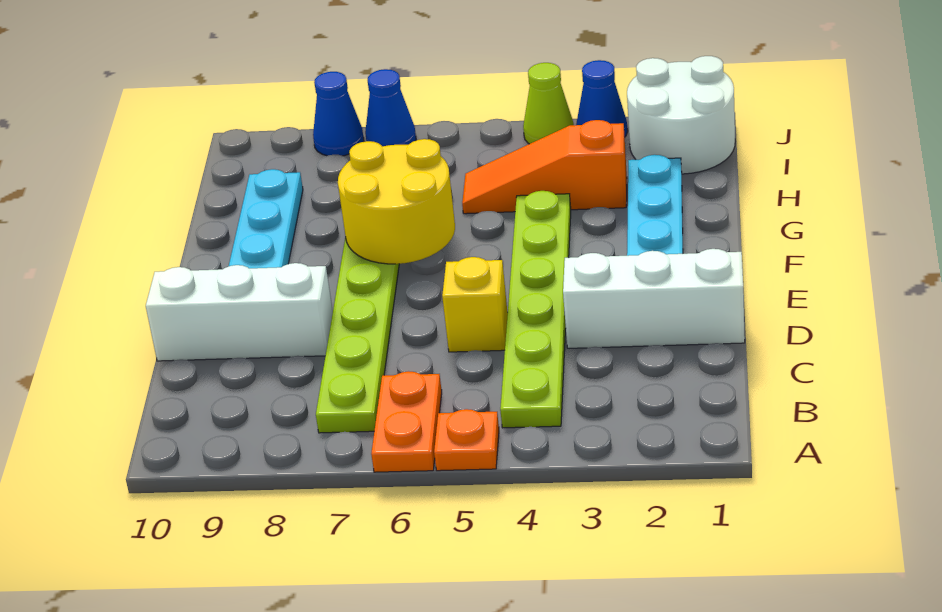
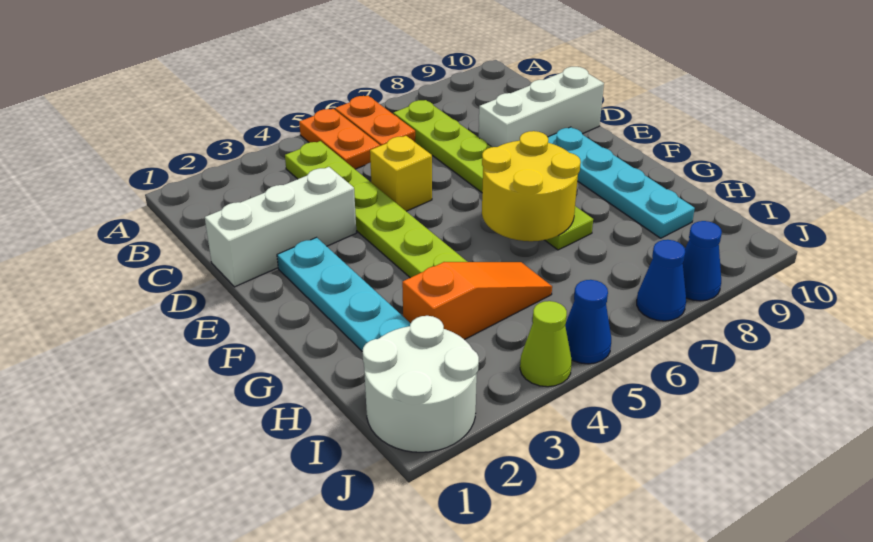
orange plate A5 level 1 -> orange plate A5:B5 level 1
blue cone J3 level 1 -> blue cone J5 level 1

